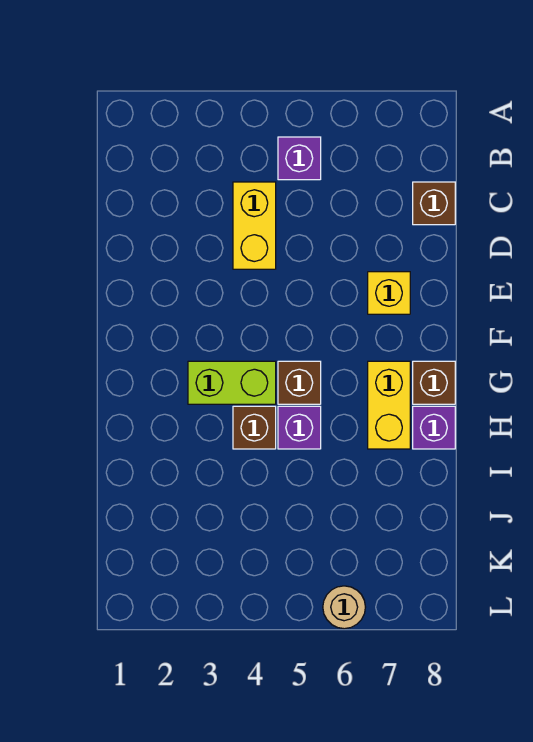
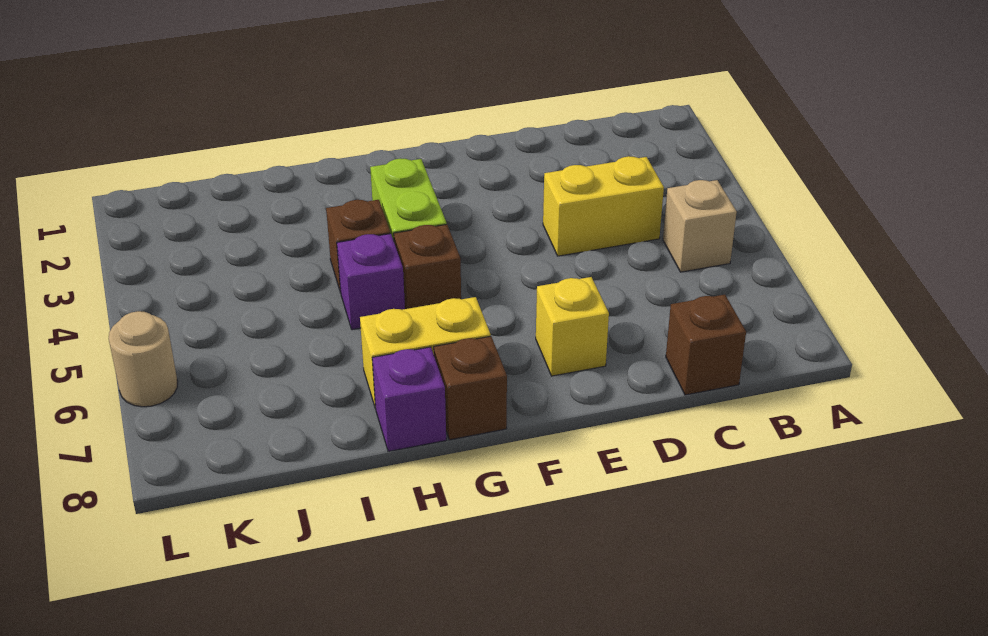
purple brick B5 level 1 -> tan brick B5 level 1

